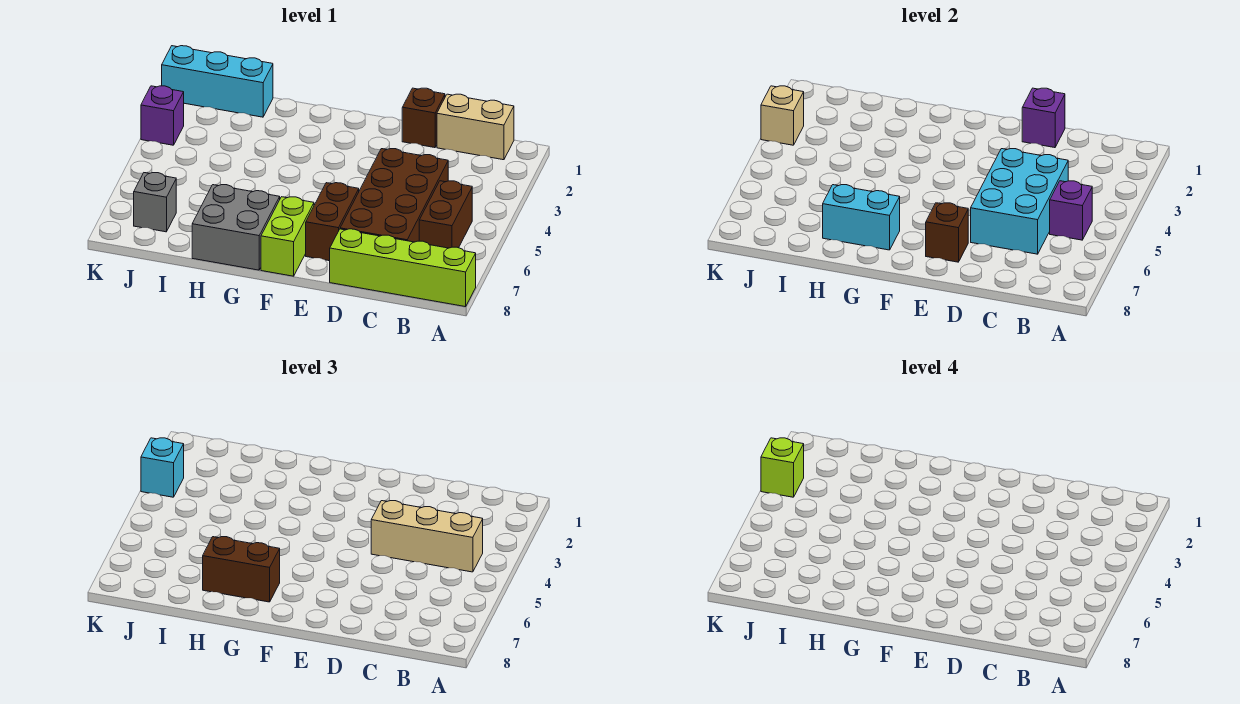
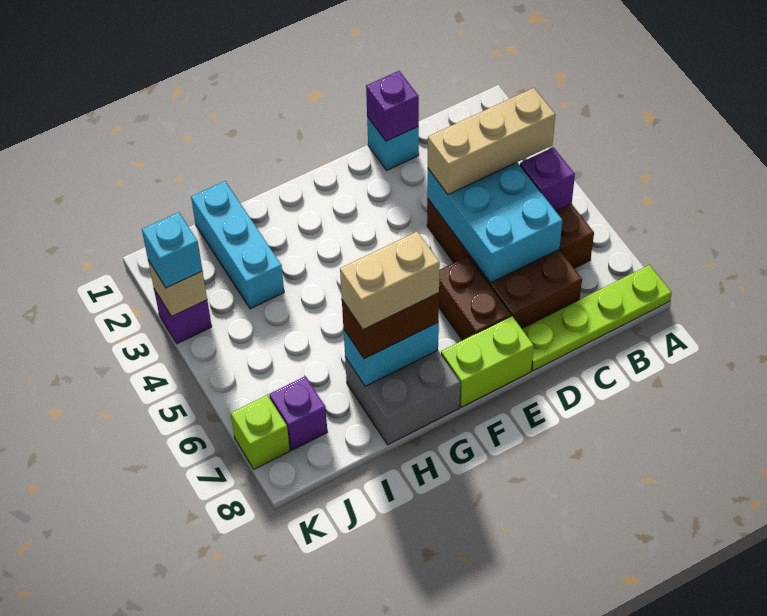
lime brick A8:D8 level 1 -> lime plate A8:D8 level 1
tan brick B1:C1 level 1 -> tan brick G7:H7 level 4
brown brick D1 level 1 -> cyan brick D1 level 1
brown brick E7 level 2 -> none
lime brick F7:F8 level 1 -> lime brick E8:F8 level 1
cyan brick I1:K1 level 1 -> cyan brick I1:I3 level 1
grey brick J7 level 1 -> purple brick J7 level 1
lime brick K3 level 4 -> lime brick K7 level 1

